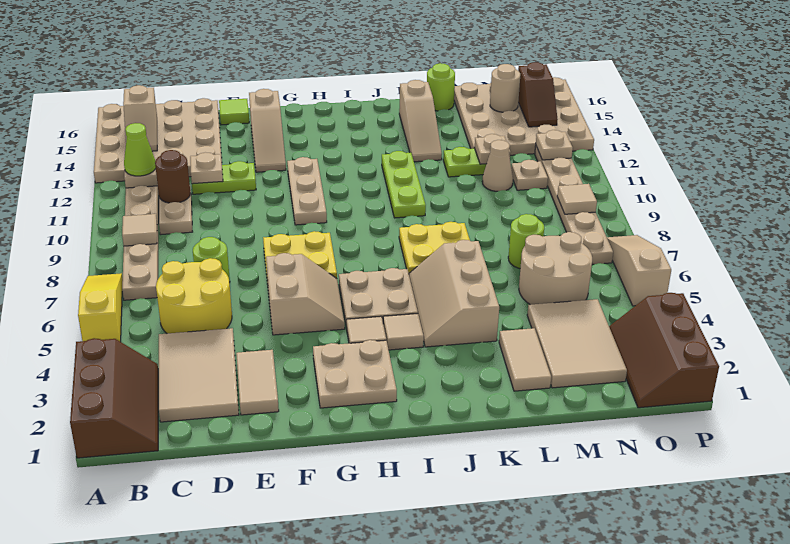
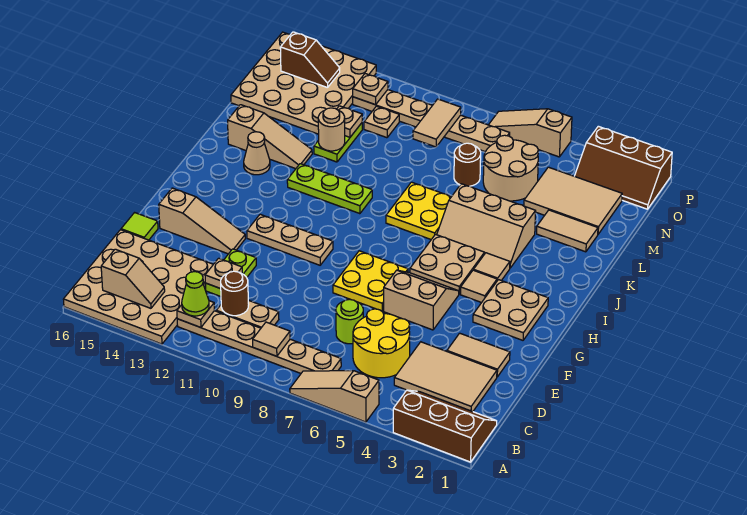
yellow slope A5:A7 level 1 top 5 -> tan slope A5:A7 level 1 top 5
lime round brick L16 level 1 -> none
lime round brick M7 level 1 -> brown round brick M7 level 1
tan cone M11 level 1 -> tan cone J14 level 1
tan round brick N15 level 2 -> tan round brick L12 level 2
tan tile O9 level 2 -> tan tile N9:O9 level 2

